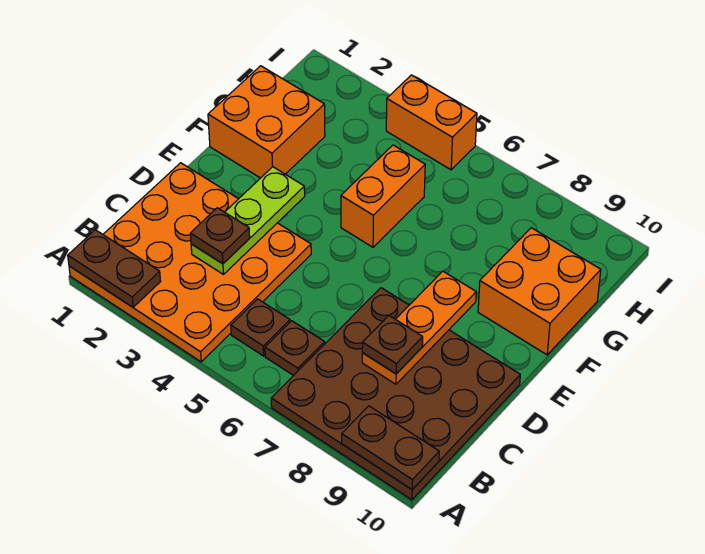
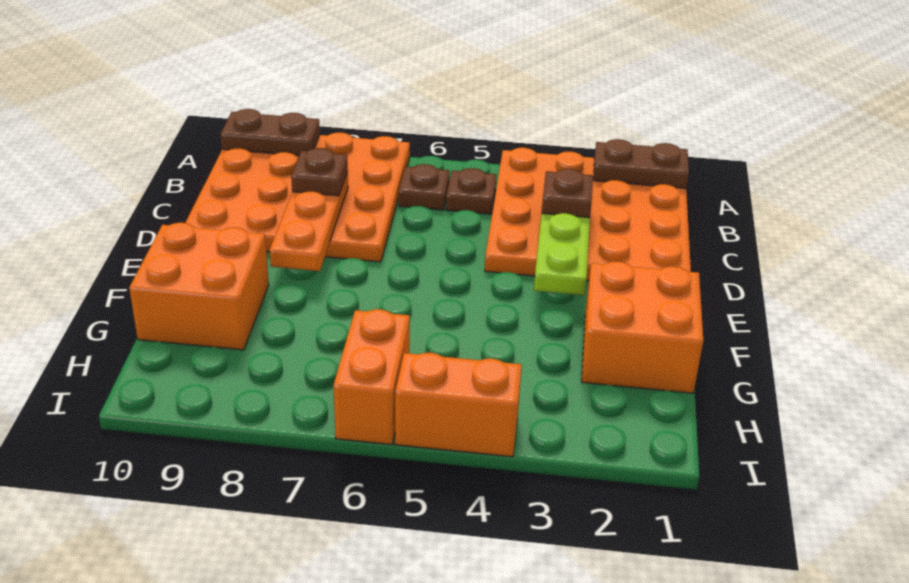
brown plate A7:D10 level 1 -> orange plate A7:D10 level 1
orange brick F5:G5 level 1 -> orange brick H6:I6 level 1

